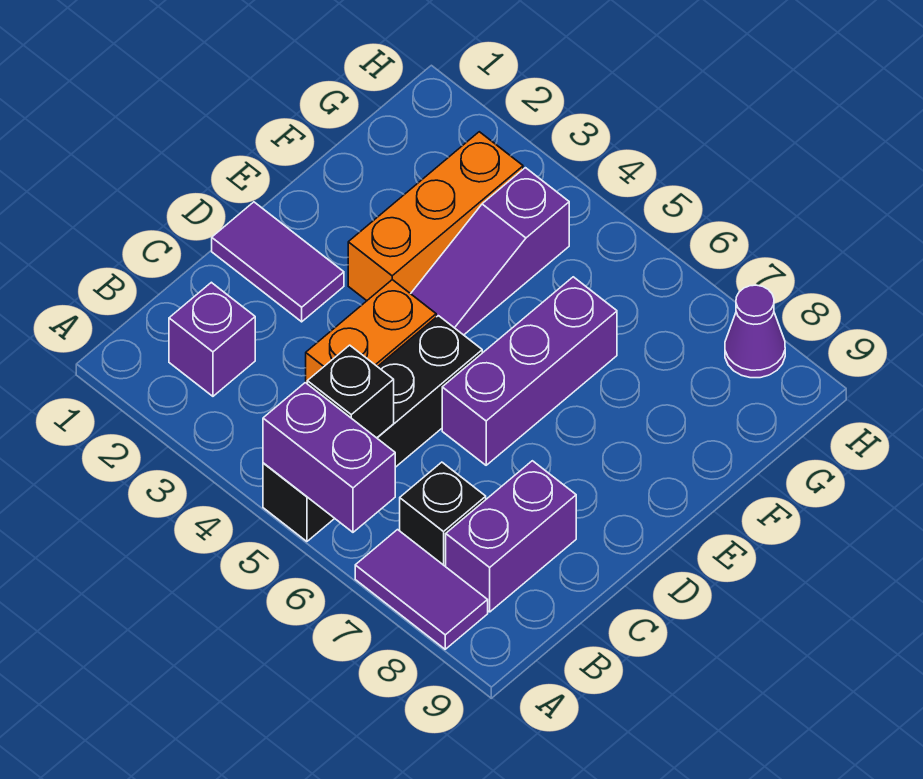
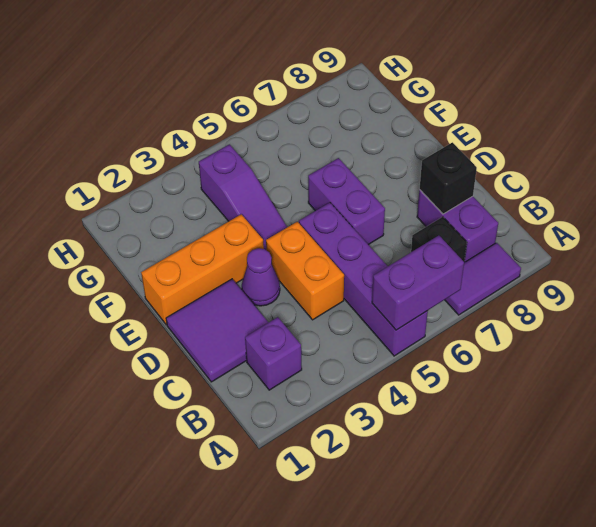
black brick A5:D5 level 1 -> purple brick A5:D5 level 1
black brick B5 level 2 -> black brick C8 level 2
purple tile D1:D2 level 1 -> purple tile C1:D2 level 1
purple brick D6:F6 level 1 -> purple brick D6:E6 level 1
orange brick E3:G3 level 1 -> orange brick E1:E3 level 1
purple cone H8 level 1 -> purple cone D3 level 1

